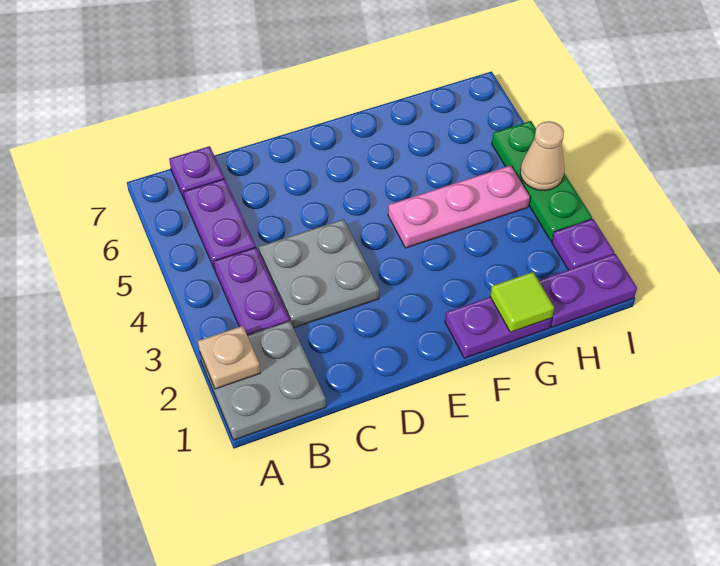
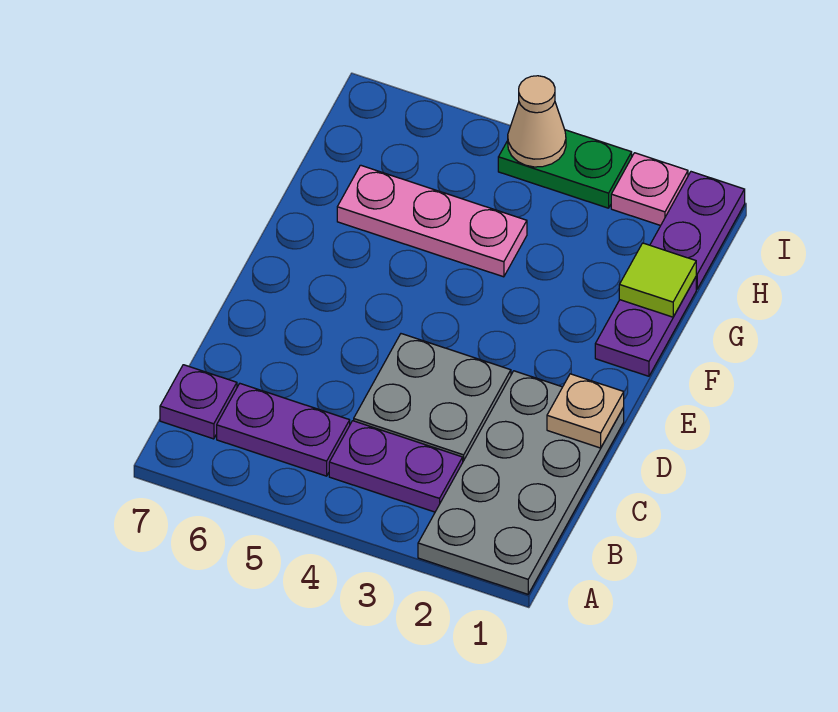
grey plate A1:B2 level 1 -> grey plate A1:D2 level 1
tan plate A2 level 2 -> tan plate D1 level 2
pink plate F4:H4 level 1 -> pink plate G4:G6 level 1
purple plate I2 level 1 -> pink plate I2 level 1
green plate I3:I5 level 1 -> green plate I3:I4 level 1

